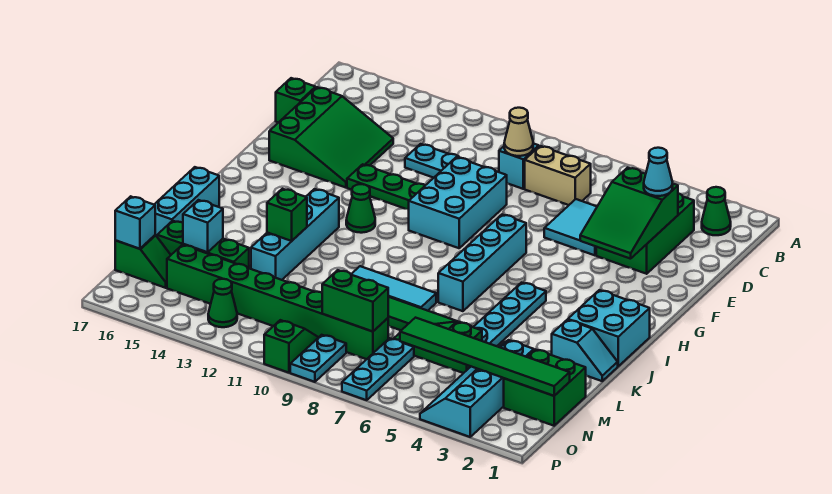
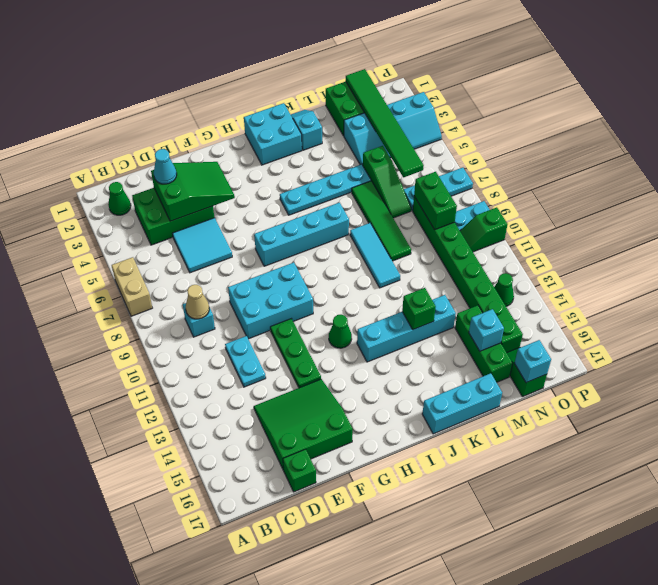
tan brick C7:C8 level 1 -> tan brick A6:A7 level 1

